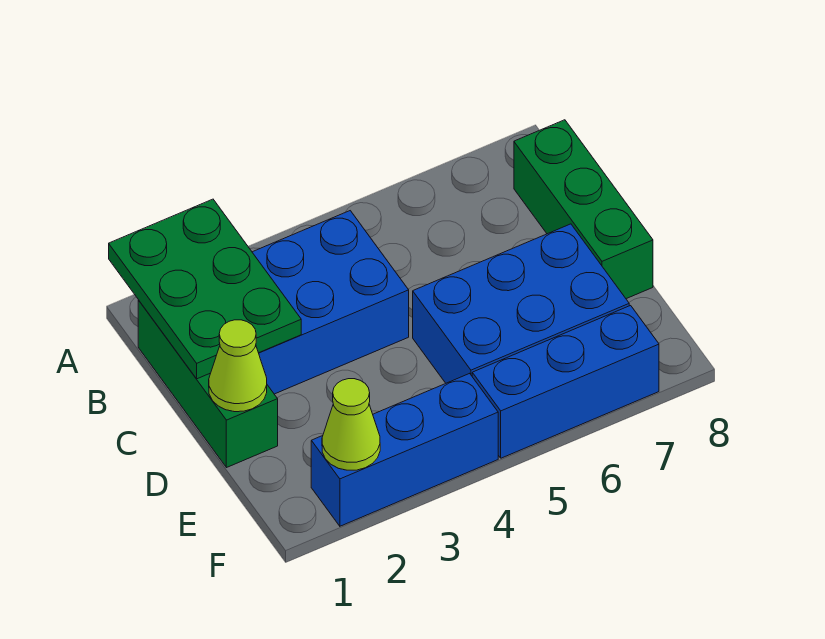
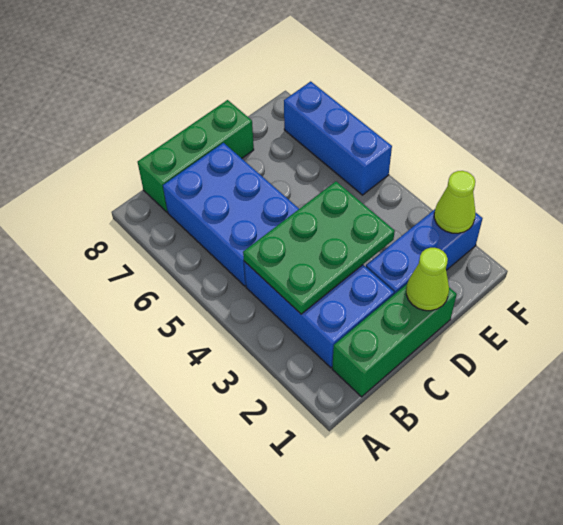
green plate A1:C2 level 2 -> green plate B3:D4 level 2
blue brick D5:E7 level 1 -> blue brick B5:C7 level 1
blue brick F2:F4 level 1 -> blue brick D2:F2 level 1

